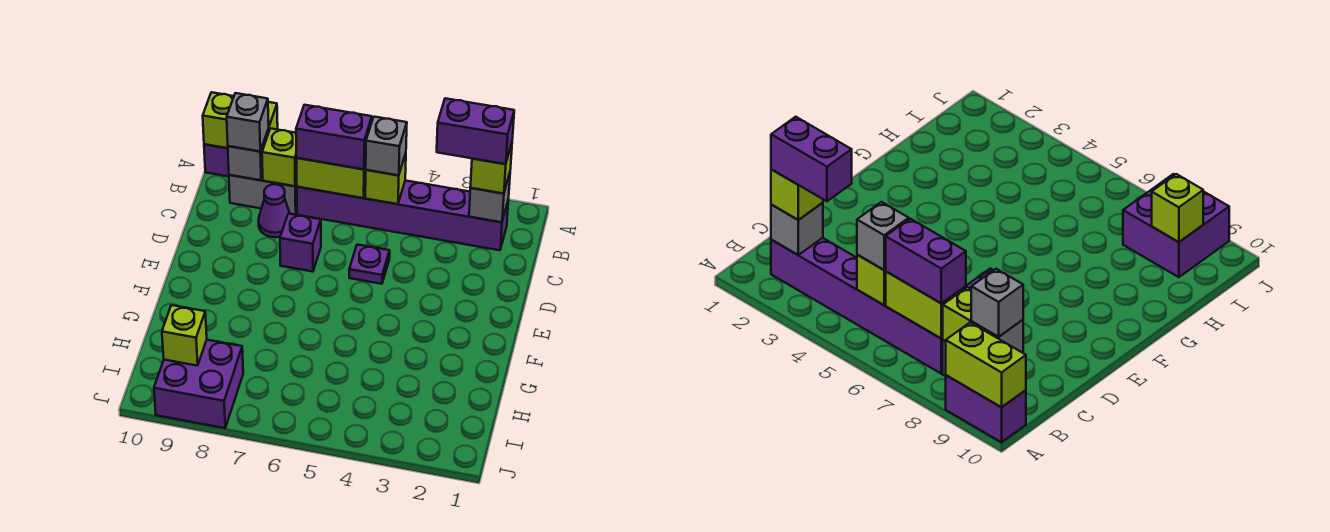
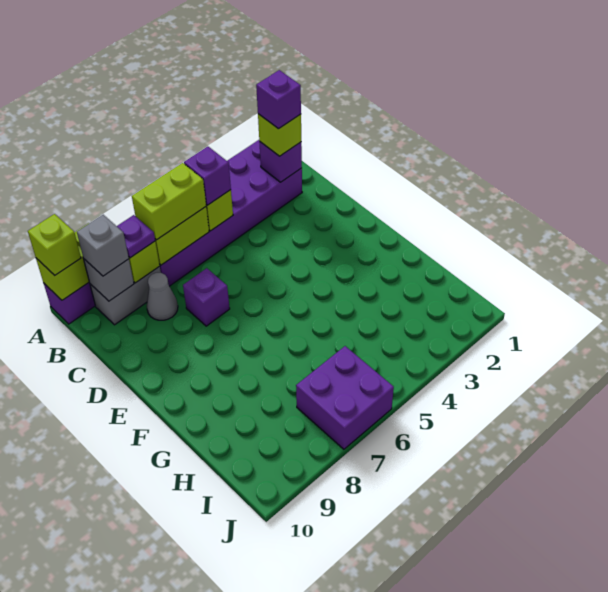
purple brick B2:B7 level 1 -> purple brick A2:B7 level 1
grey brick B2 level 2 -> purple brick B2 level 2
purple brick B2:B3 level 4 -> purple brick B2 level 4
grey brick B5 level 3 -> purple brick B5 level 3
purple brick B6:B7 level 3 -> lime brick B6:B7 level 3
purple cone C8 level 1 -> grey cone C8 level 1
purple plate D5 level 1 -> purple plate B8 level 3
purple brick I8:J9 level 1 -> purple brick I6:J7 level 1
lime brick I9 level 2 -> lime brick A10 level 3

